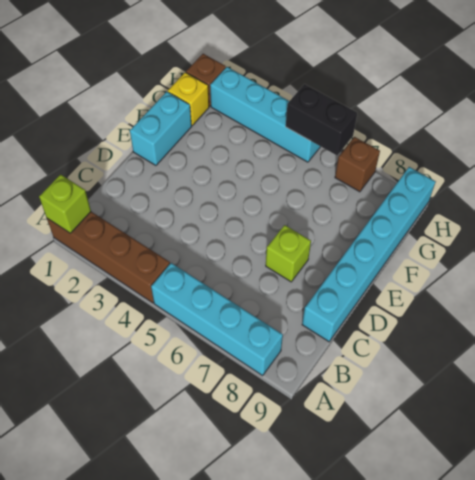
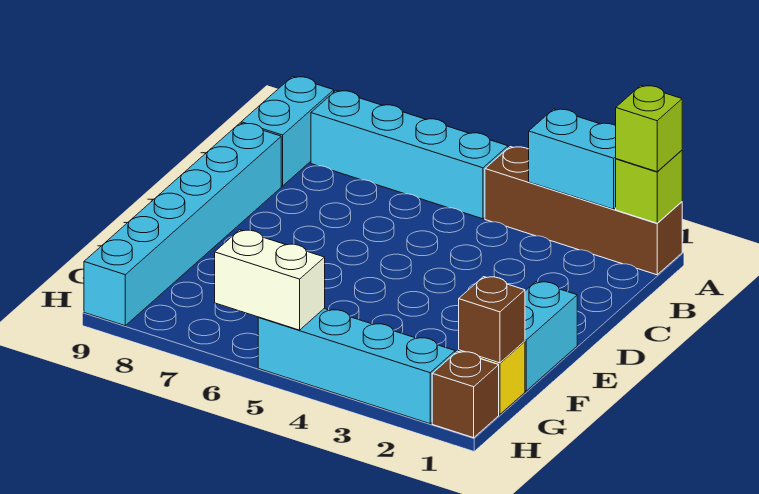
none -> cyan brick A2:A3 level 2
none -> cyan brick A9:B9 level 1
lime brick D7 level 1 -> lime brick A1 level 3
black brick H5:H6 level 2 -> white brick H5:H6 level 2
brown brick H7 level 1 -> brown brick G1 level 2

